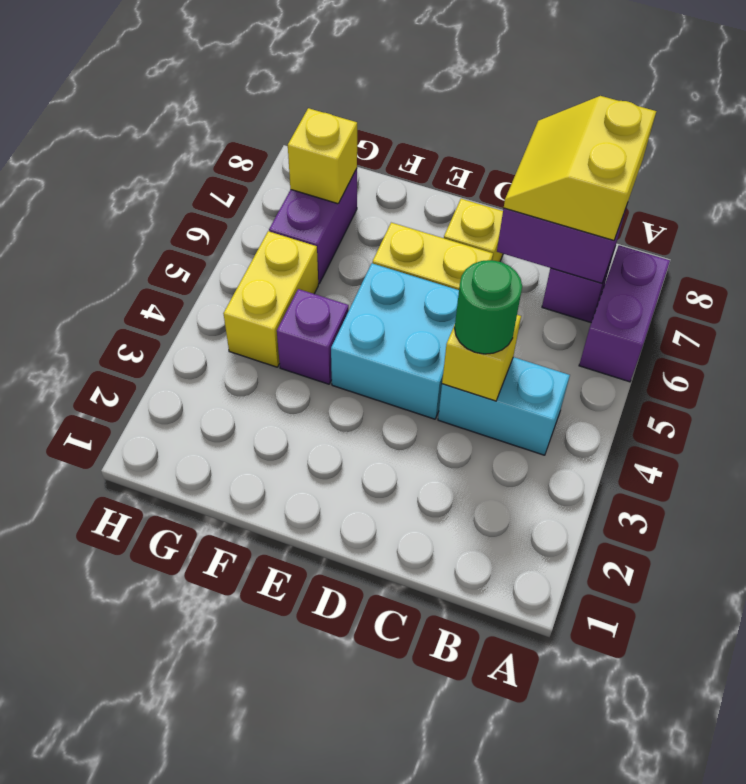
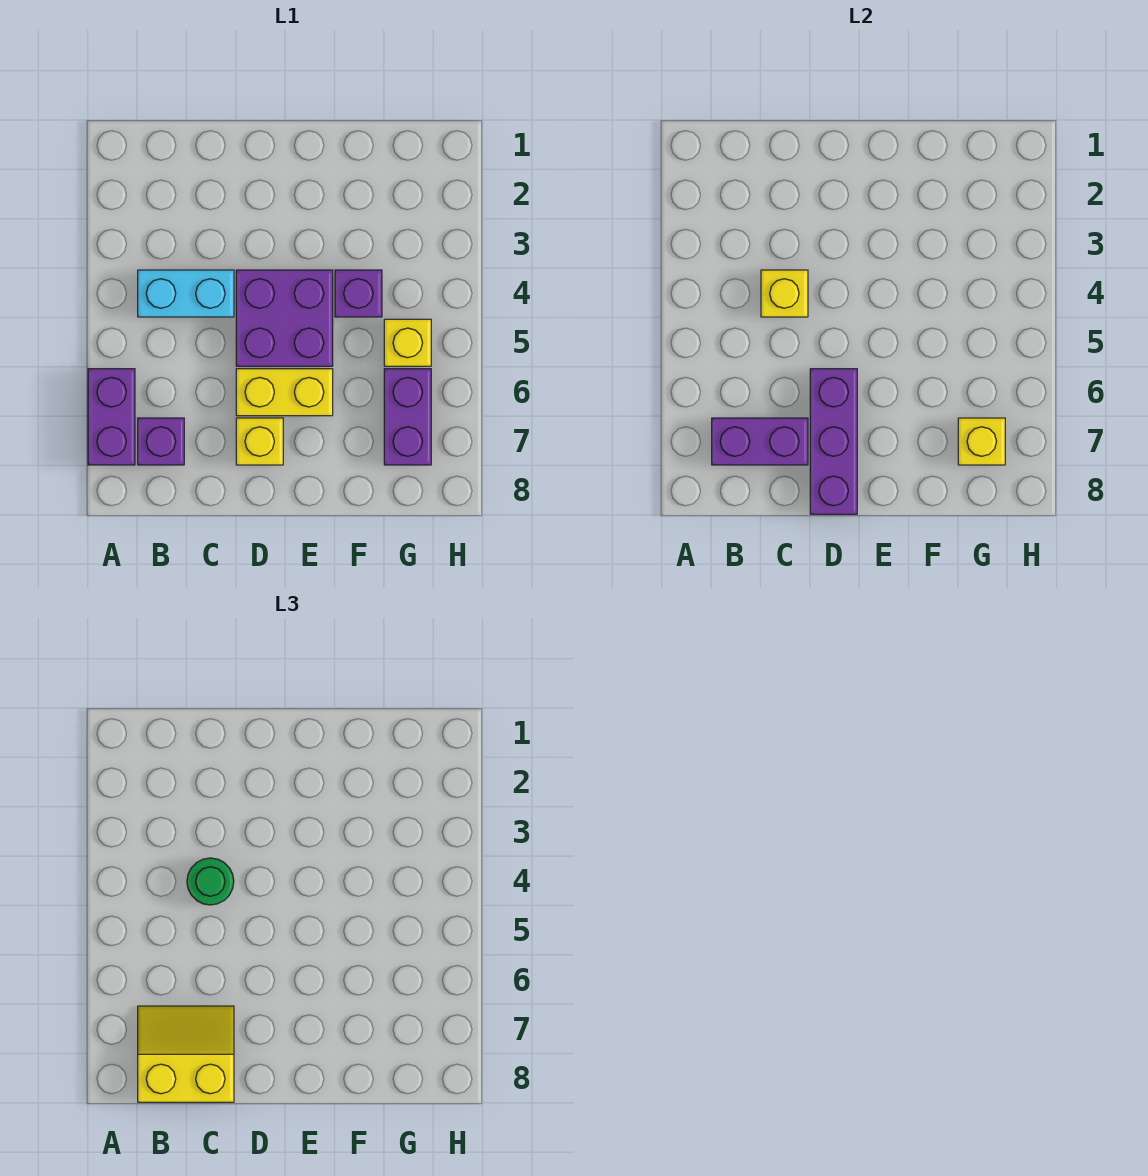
yellow slope B7:C8 level 3 top B -> yellow slope B7:C8 level 3 top 8
cyan brick D4:E5 level 1 -> purple brick D4:E5 level 1
none -> purple brick D6:D8 level 2
yellow brick G4:G5 level 1 -> yellow brick G5 level 1

